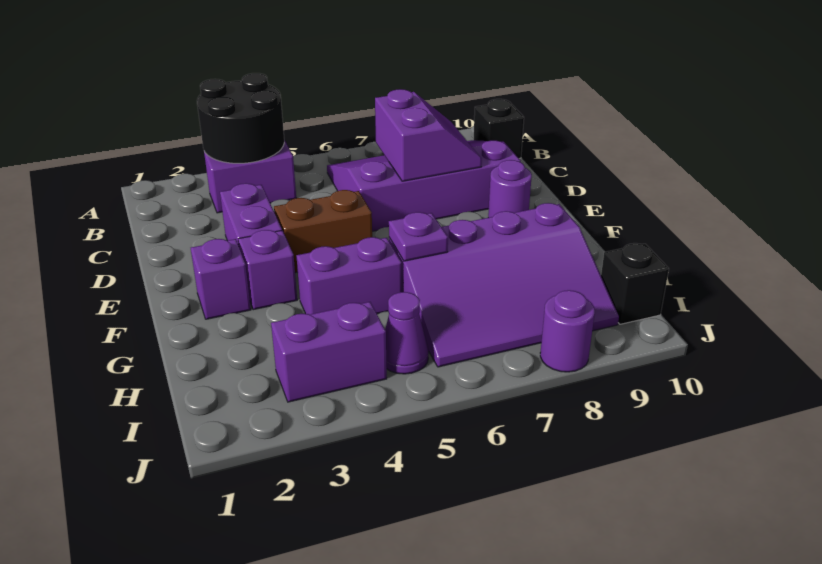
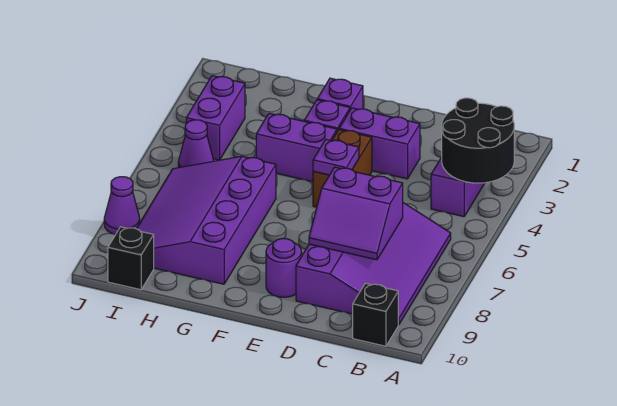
purple brick G4:G5 level 1 -> purple brick F4:G4 level 1
purple plate G6 level 2 -> purple plate E5 level 2
purple round brick J8 level 1 -> purple cone J8 level 1

